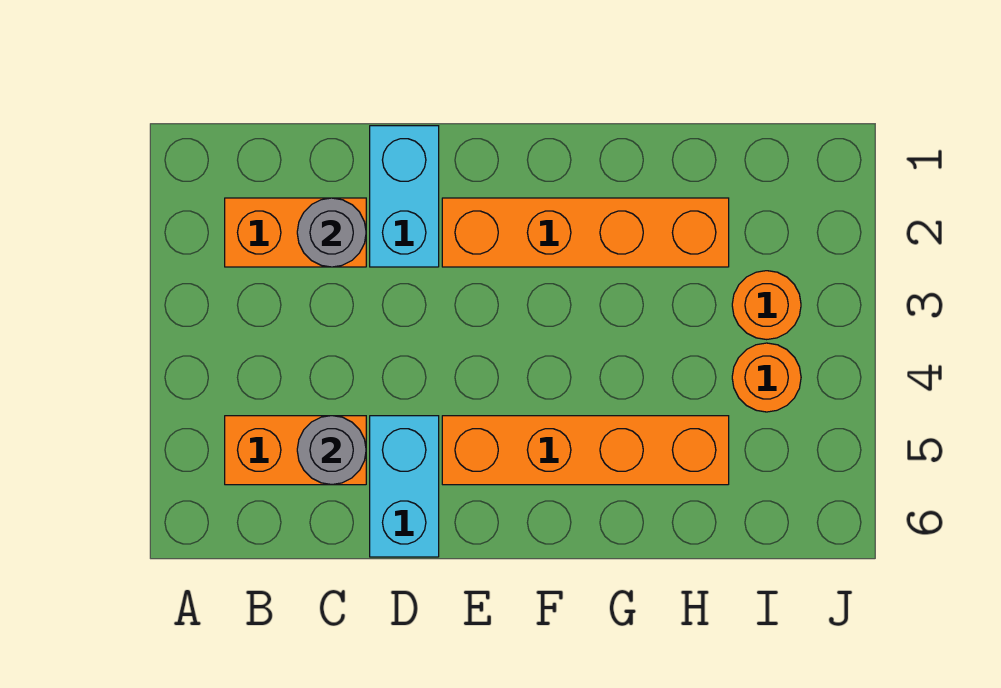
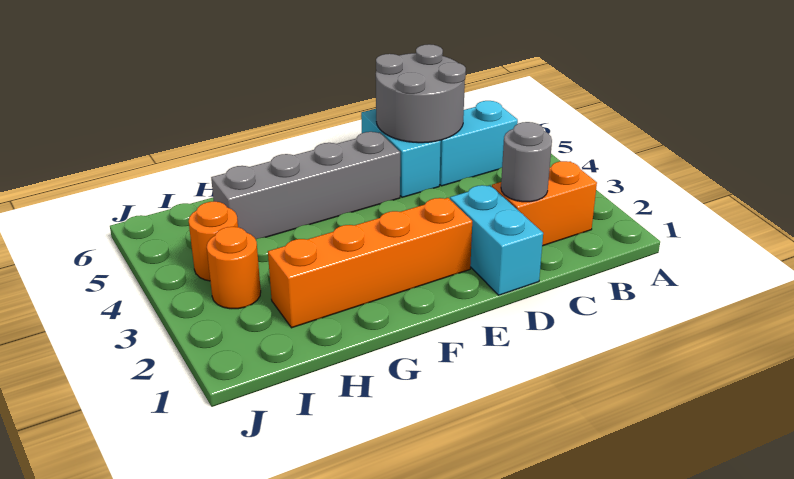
orange brick B5:C5 level 1 -> cyan brick B5:C5 level 1
grey round brick C5 level 2 -> grey round brick C5:D6 level 2
orange brick E5:H5 level 1 -> grey brick E5:H5 level 1

